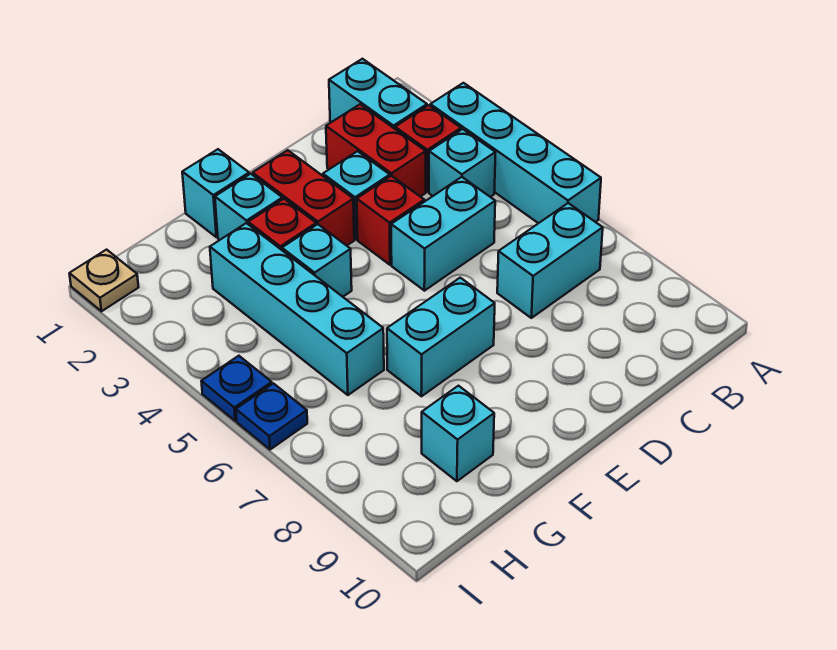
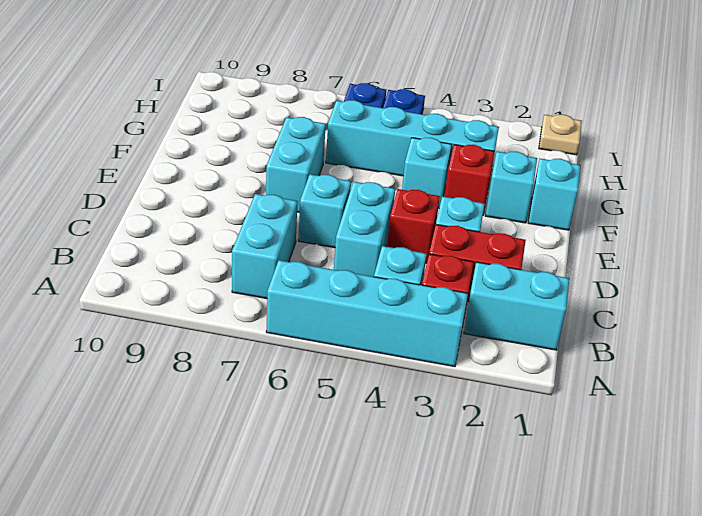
red brick E2:E3 level 1 -> none
cyan brick G9 level 1 -> cyan brick D6 level 1

